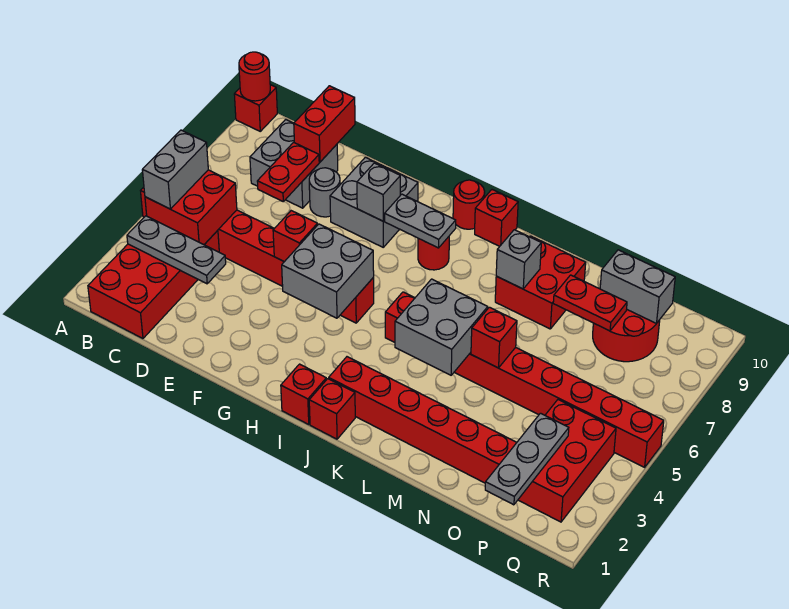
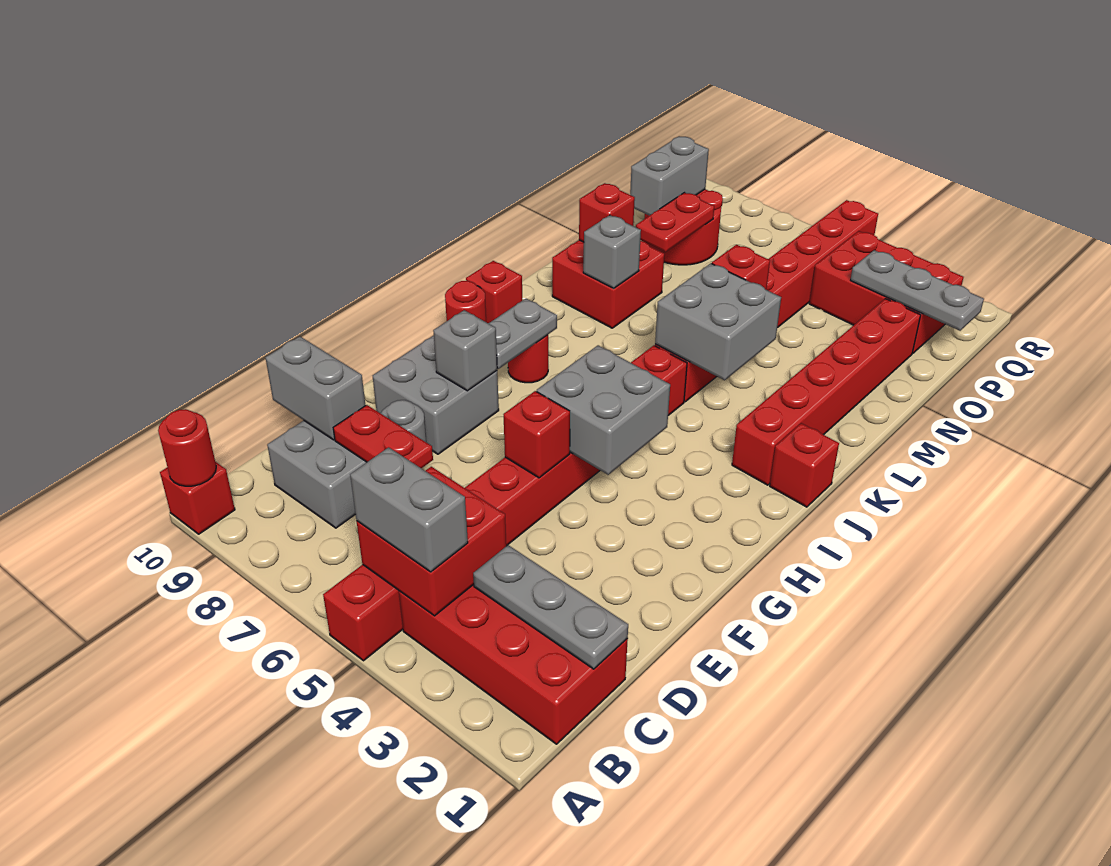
grey plate B3:D3 level 2 -> grey plate C1:C3 level 2
red brick D9:D10 level 2 -> grey brick D9:D10 level 2
red brick I1 level 1 -> red brick M9 level 2

